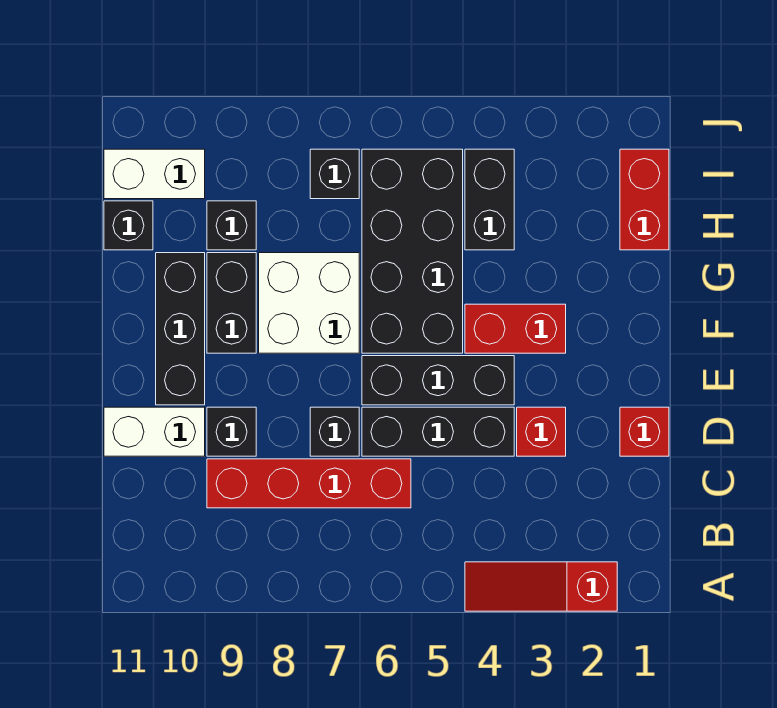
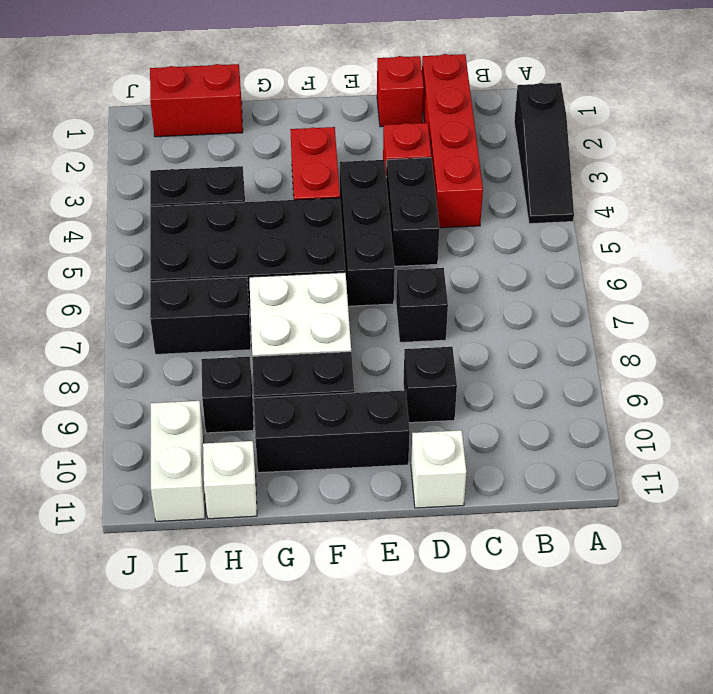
red slope A2:A4 level 1 top 2 -> black slope A2:A4 level 1 top 2
red brick C6:C9 level 1 -> red brick C1:C4 level 1
black brick D4:D6 level 1 -> black brick D4:D5 level 1
white brick D10:D11 level 1 -> white brick D11 level 1
black brick H11 level 1 -> white brick H11 level 1
black brick I7 level 1 -> black brick H7:I7 level 1

